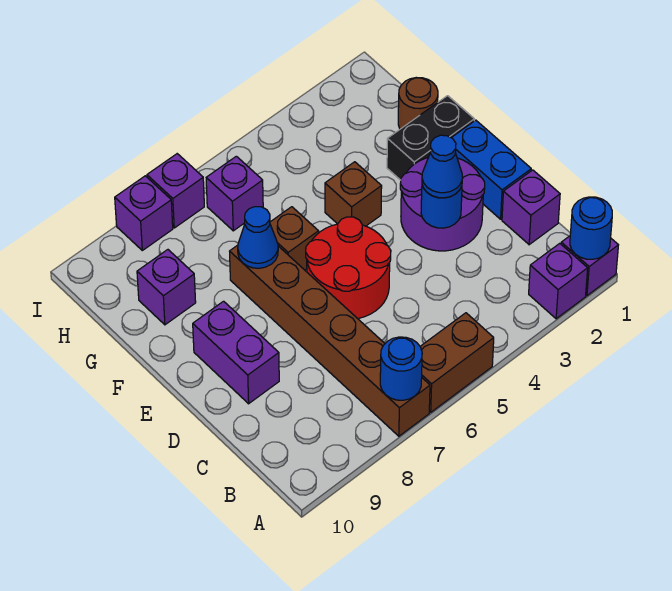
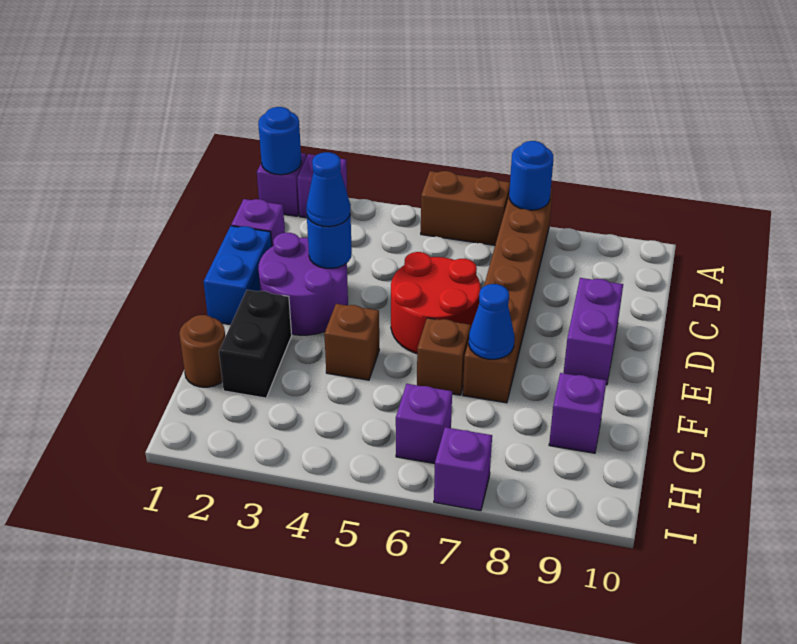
black brick F1:F2 level 1 -> black brick F2:G2 level 1
purple brick I8 level 1 -> none

